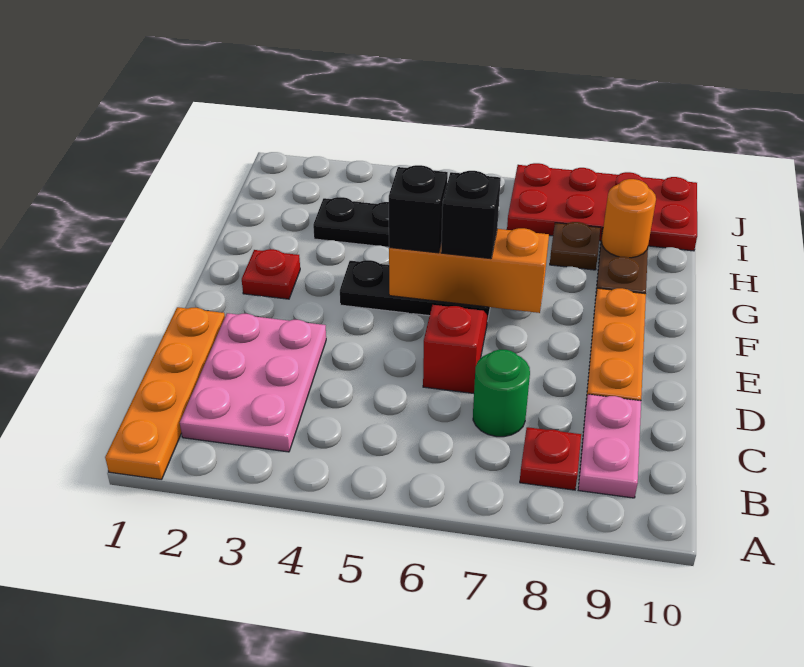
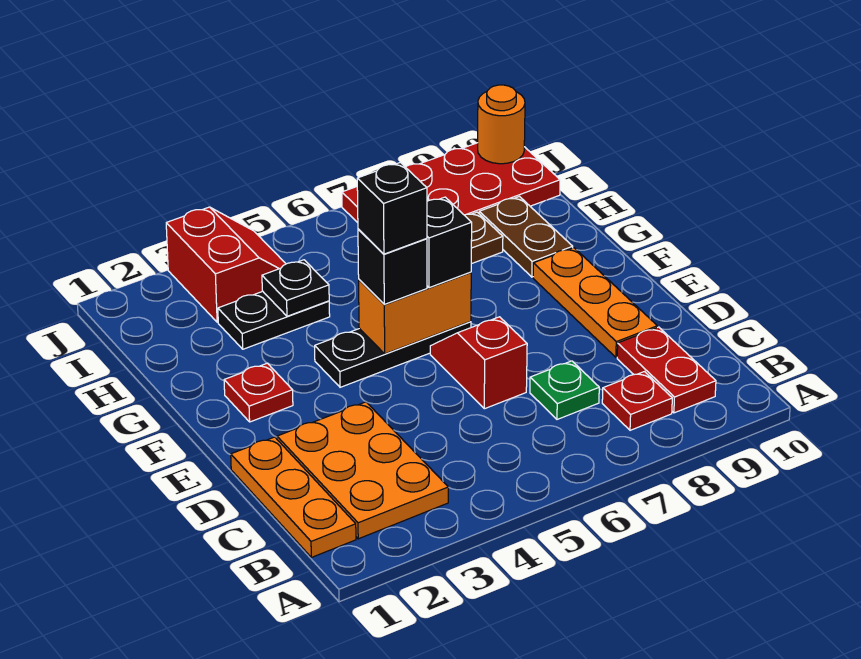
orange plate A1:D1 level 1 -> orange plate B1:D1 level 1
pink plate B2:D3 level 1 -> orange plate B2:D3 level 1
pink plate B9:C9 level 1 -> red plate B9:C9 level 1
green round brick C7 level 1 -> green plate C7 level 1
orange brick F5:F7 level 2 -> orange brick F5:F6 level 2
none -> black brick F5 level 4
none -> black plate H4 level 2
orange round brick H9 level 2 -> orange round brick J10 level 2
none -> red slope I3:J4 level 1 top 3

